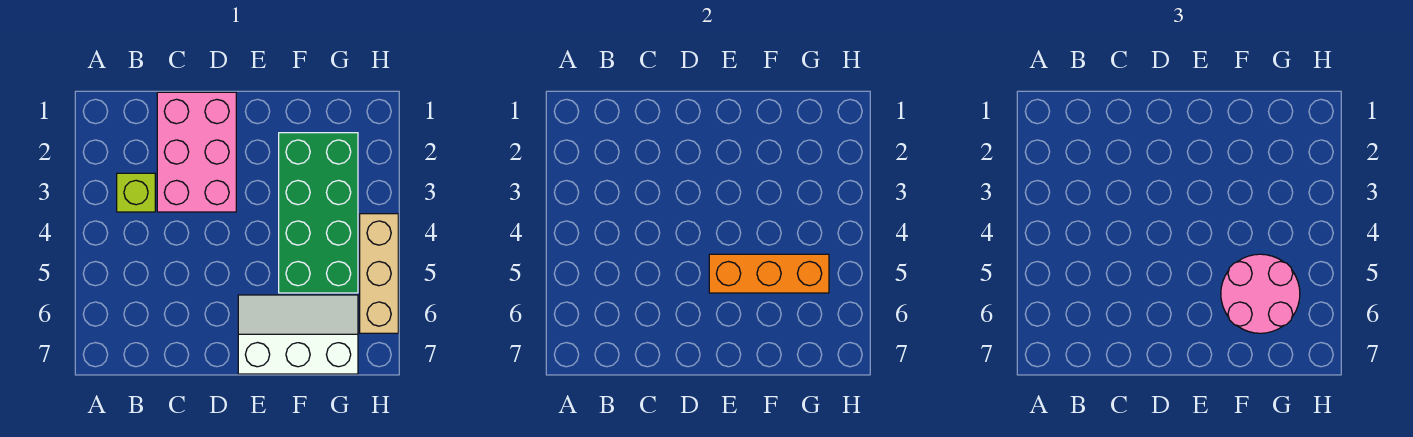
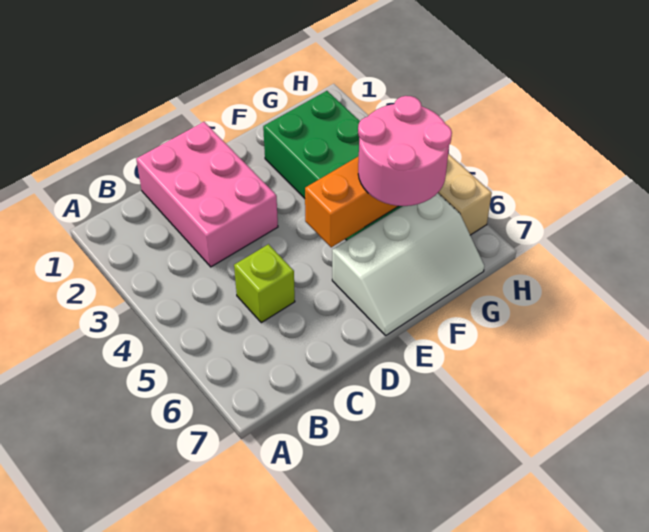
lime brick B3 level 1 -> lime brick C5 level 1
white slope E6:G7 level 1 top 7 -> white slope E6:G7 level 1 top 6

